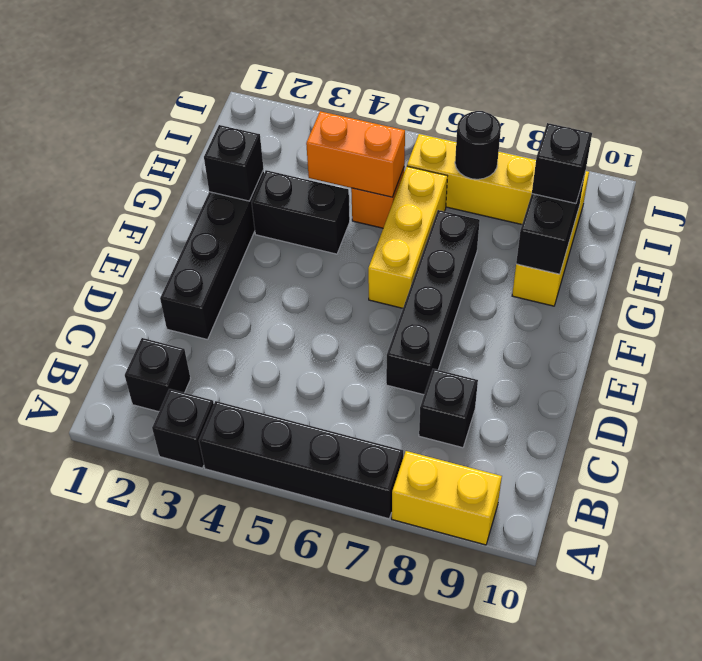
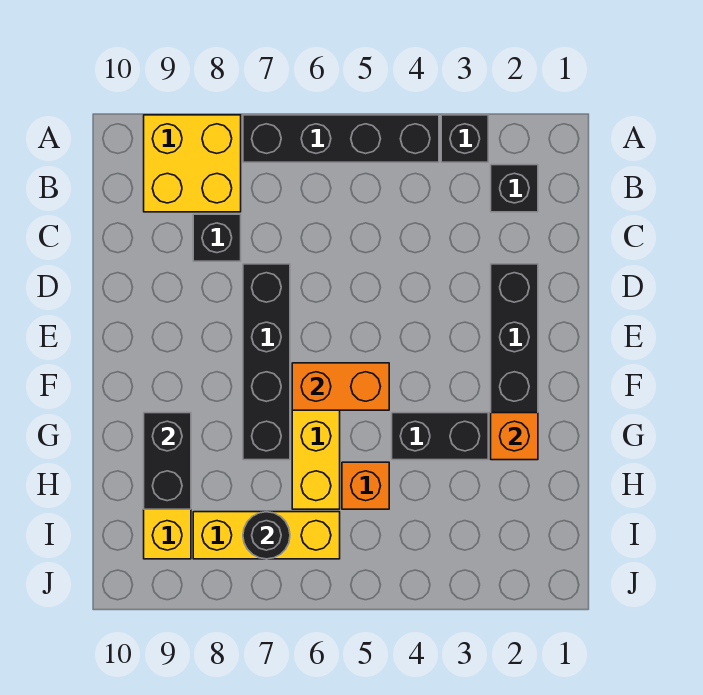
yellow brick A8:A9 level 1 -> yellow brick A8:B9 level 1
black brick G2 level 2 -> orange brick G2 level 2
orange brick H4:H5 level 2 -> orange brick F5:F6 level 2
black brick H9 level 3 -> none

